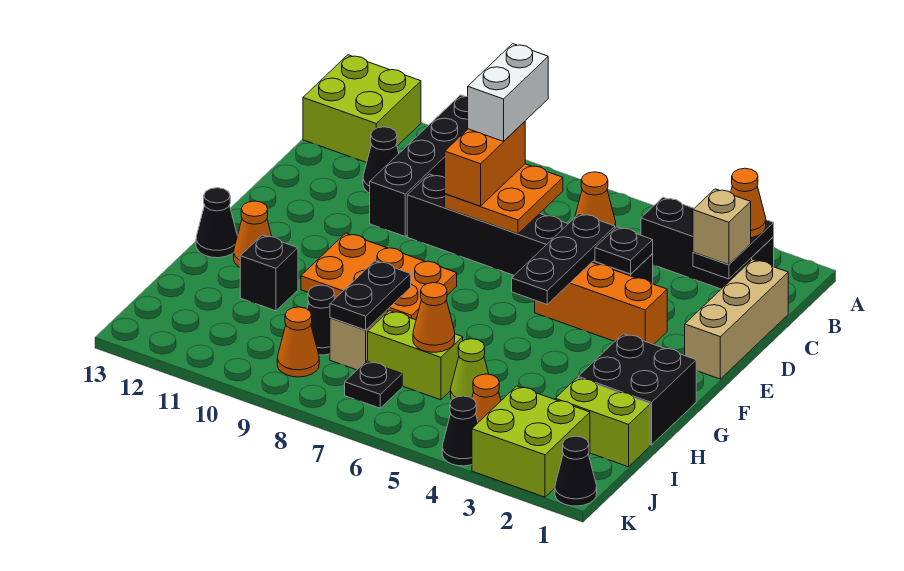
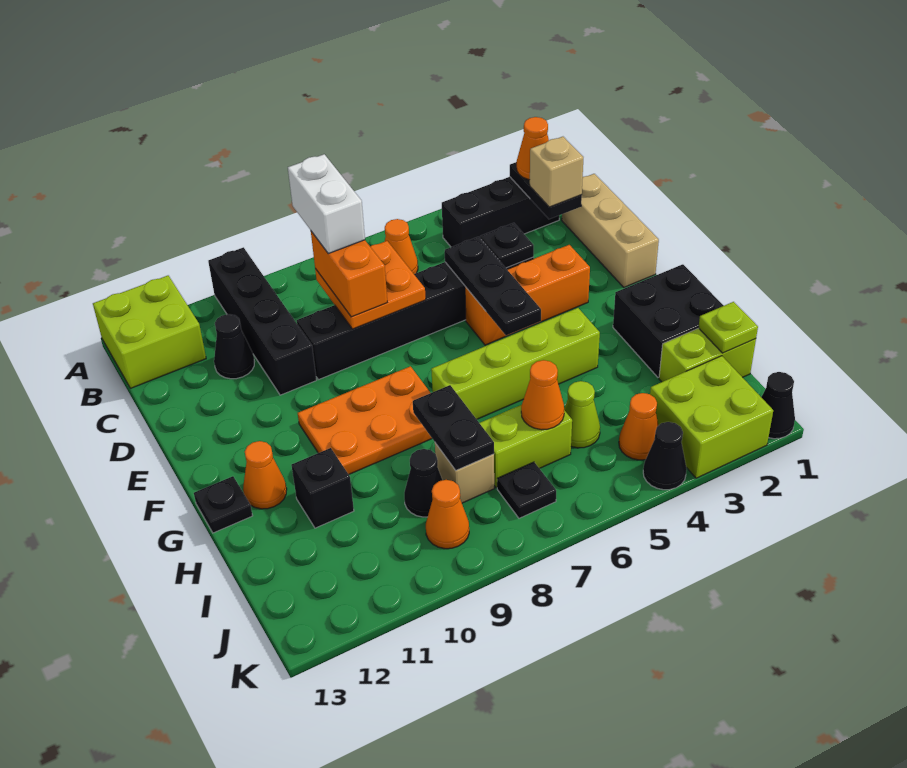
none -> lime brick G4:G7 level 1
black cone G13 level 1 -> black plate G13 level 1
none -> lime plate I1 level 2

